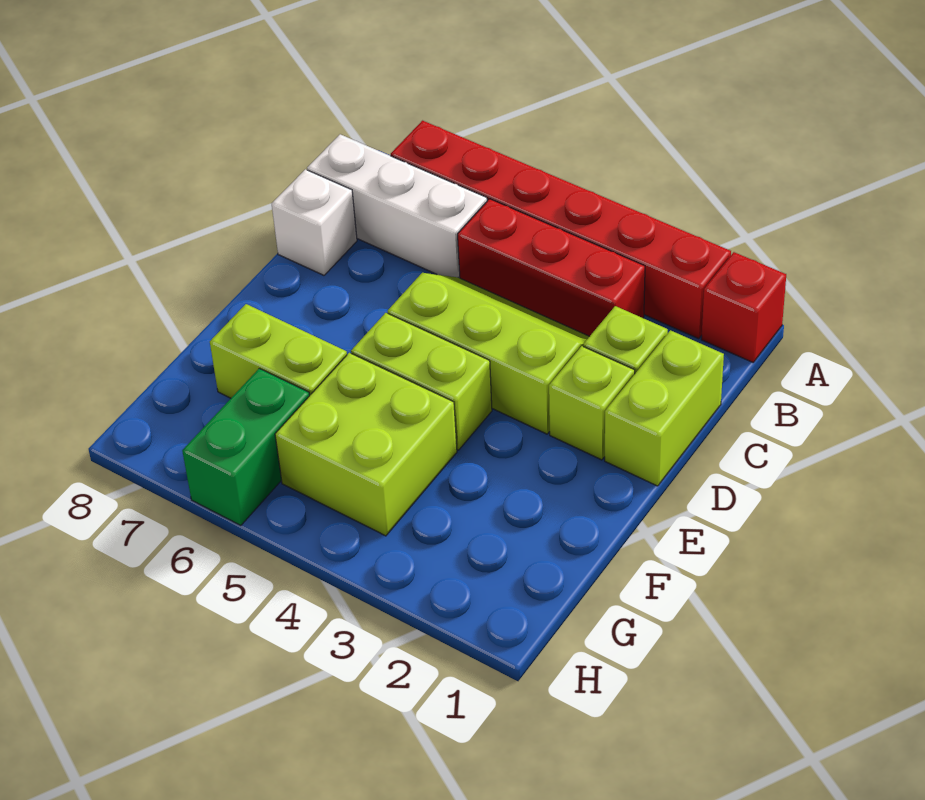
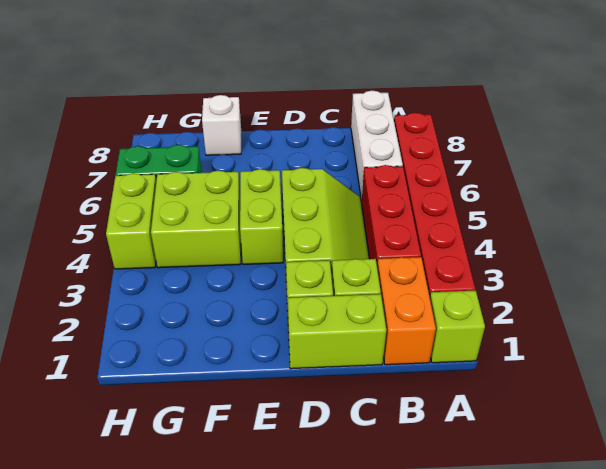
red brick A1 level 1 -> lime brick A1 level 1
none -> orange brick B1:B2 level 1
white brick C8 level 1 -> white brick F8 level 1
lime brick F6:F7 level 1 -> lime brick H4:H5 level 1

